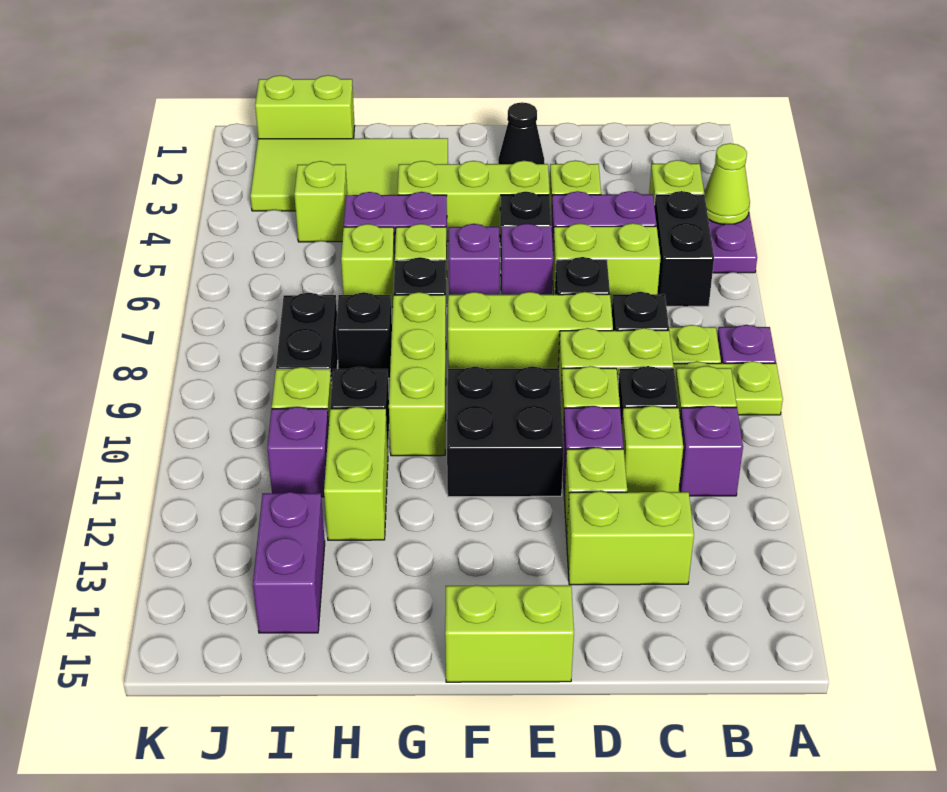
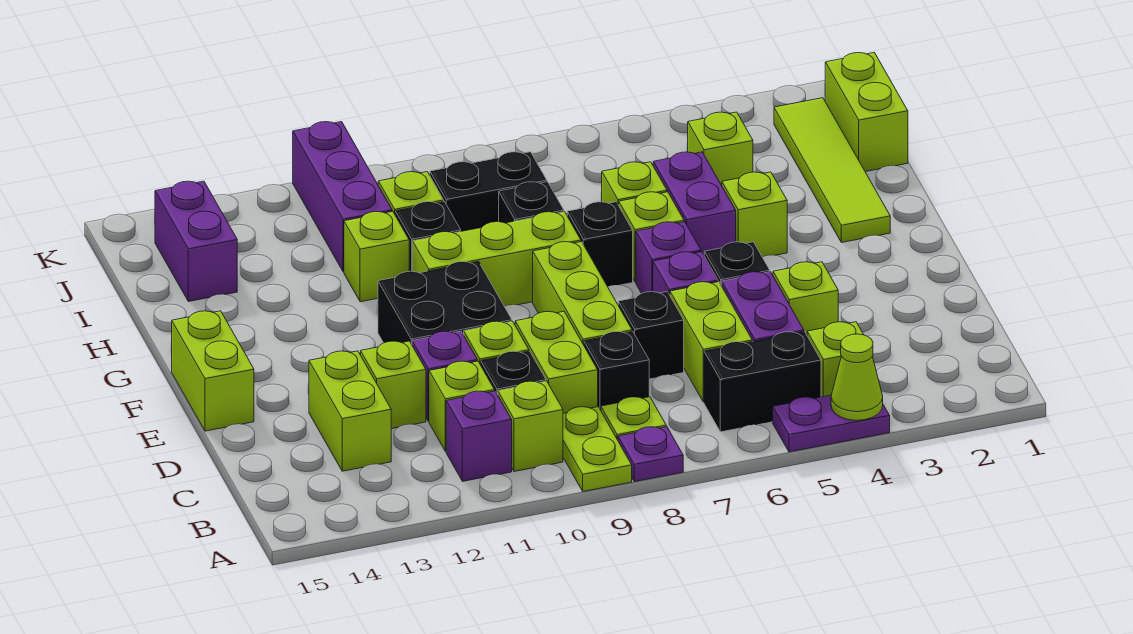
black cone E2 level 1 -> none
lime brick E4:G4 level 1 -> lime brick G4 level 1
lime tile G2:J3 level 1 -> lime tile G2:J2 level 1
lime brick H11:H12 level 1 -> lime brick H11 level 1
purple brick I11 level 1 -> purple brick I11:K11 level 1
purple brick I13:I14 level 1 -> purple brick I14:J14 level 1

